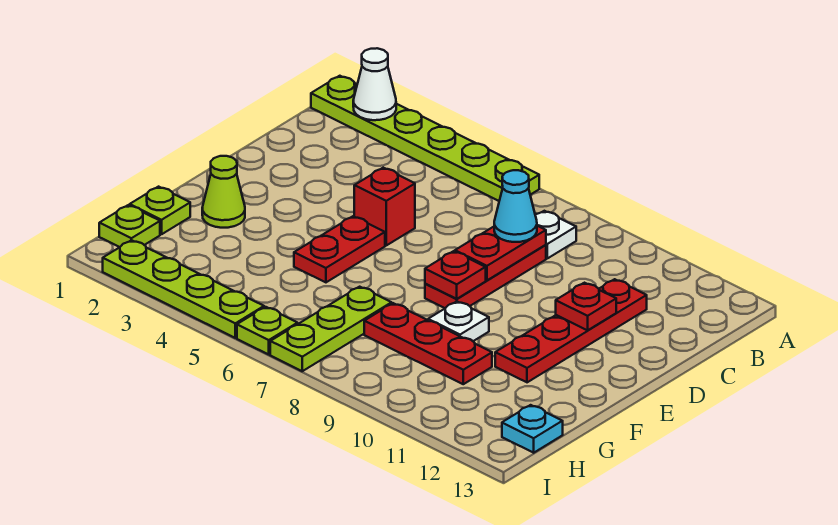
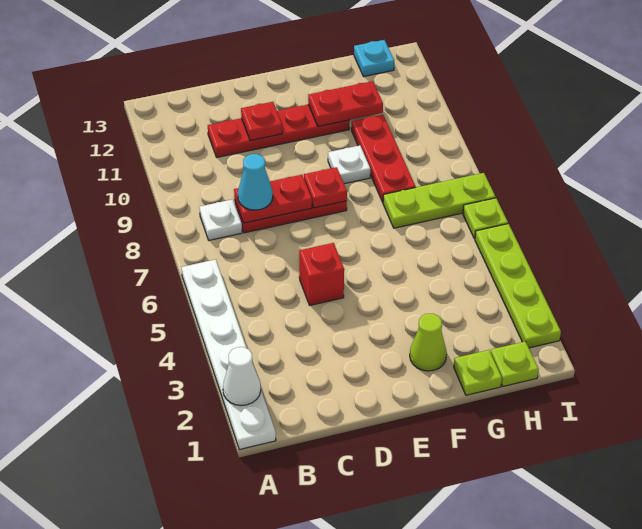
lime plate A1:A6 level 1 -> white plate A1:A6 level 1
red plate E5:F5 level 1 -> red plate F11:G11 level 2

